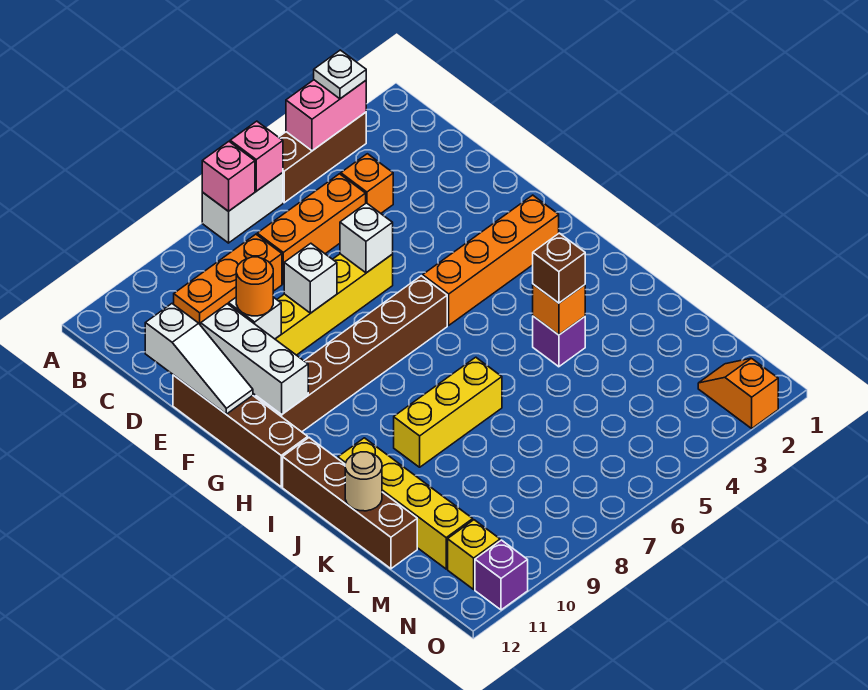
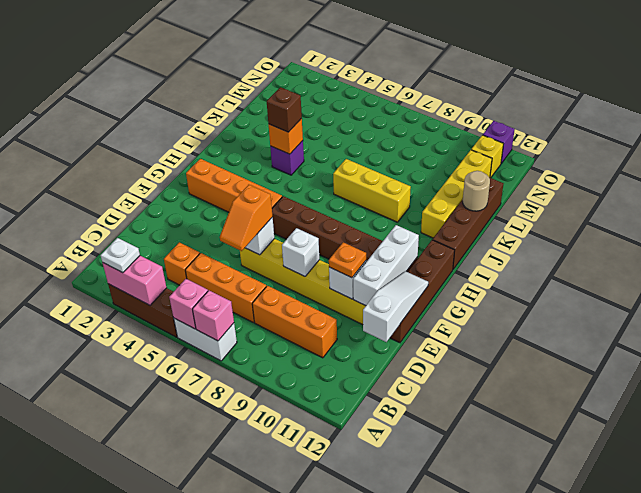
orange round brick E10 level 3 -> orange plate E10 level 3
orange slope N2:O2 level 1 top O -> orange slope D6:E6 level 3 top E

